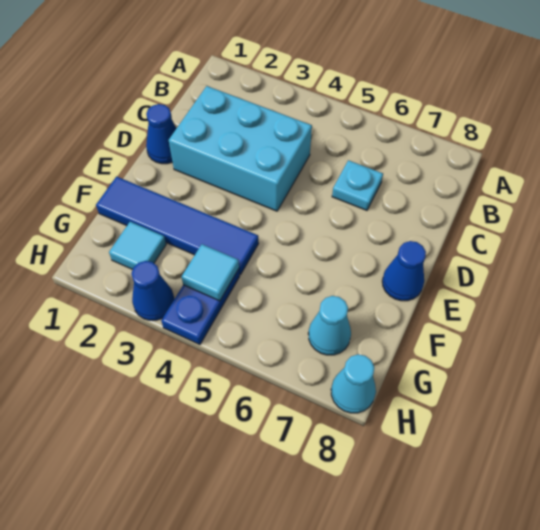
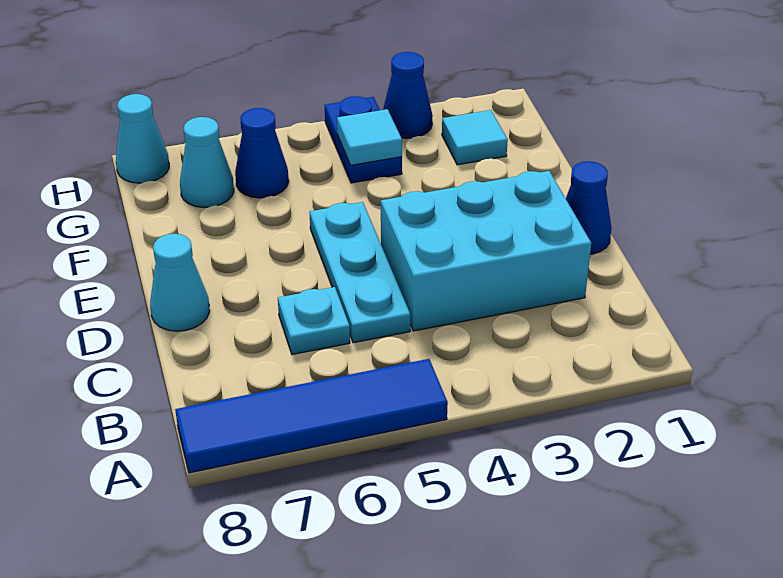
none -> cyan plate C5:E5 level 1
none -> cyan cone D8 level 1
blue cone E8 level 1 -> blue cone G6 level 1
blue tile F1:F4 level 1 -> blue tile A5:A8 level 1

